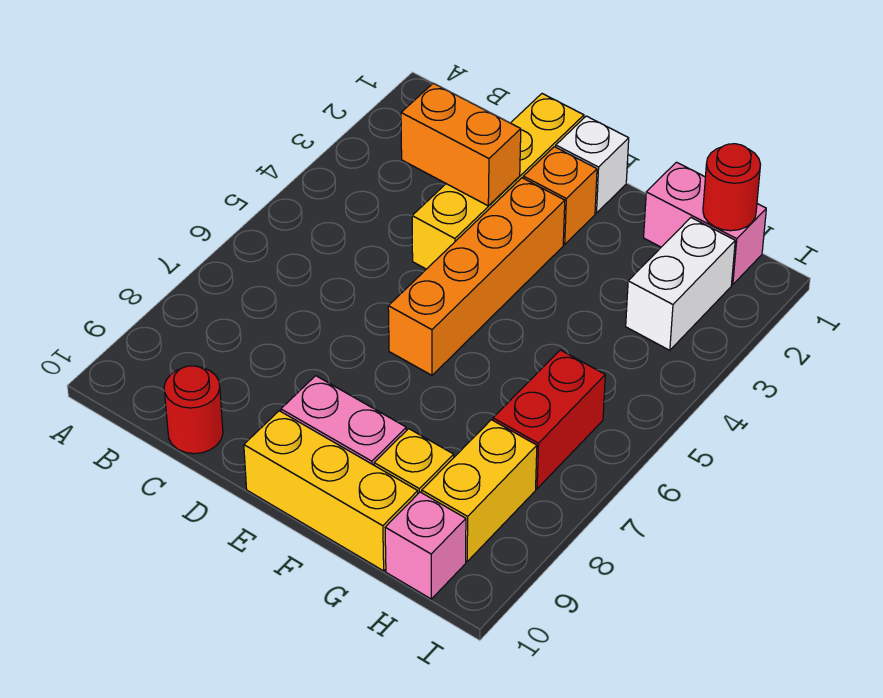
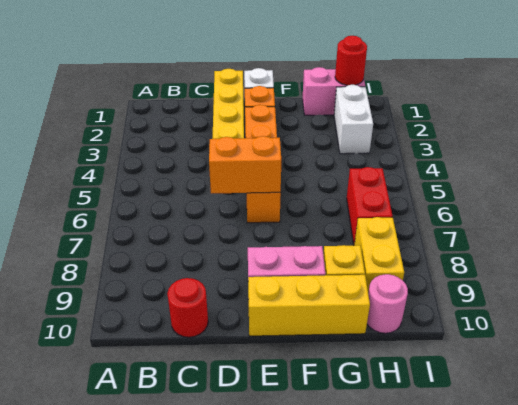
orange brick C3:D3 level 2 -> orange brick D6:E6 level 2
pink brick H10 level 1 -> pink round brick H10 level 1

